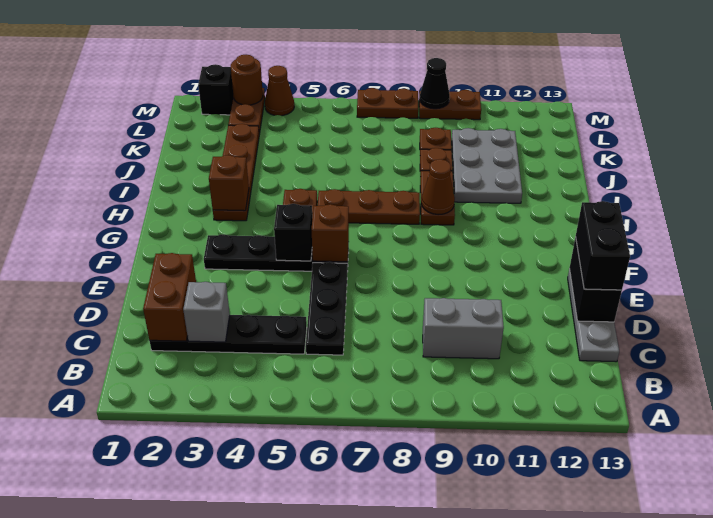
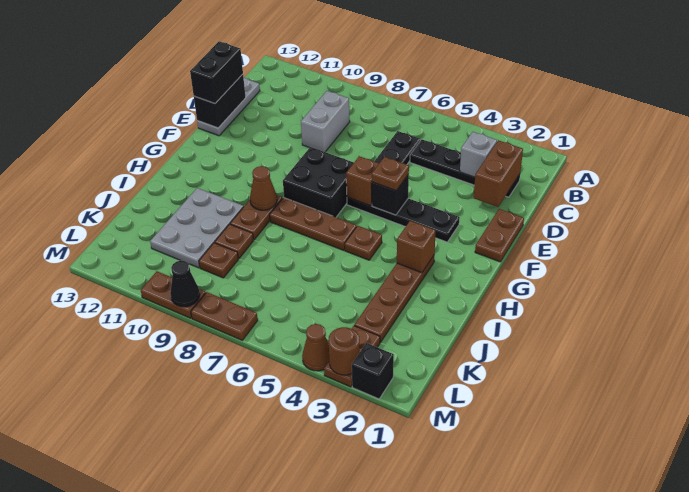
grey brick C9:C10 level 1 -> grey brick C9:D9 level 1
none -> brown plate E1:F1 level 1
none -> brown plate F5 level 3
none -> black brick F7:G8 level 1

